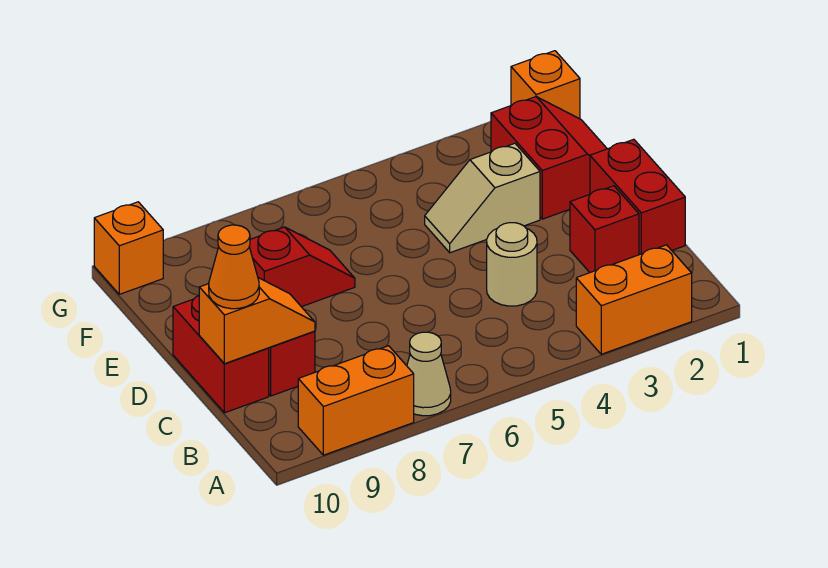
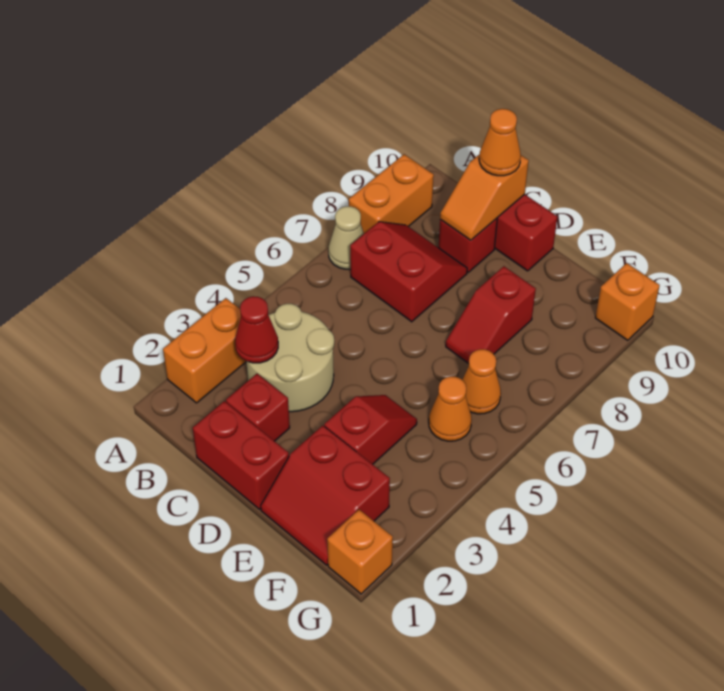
none -> red cone B3 level 2
none -> red slope B7:C8 level 1 top 7
tan round brick C4 level 1 -> tan round brick B3:C4 level 1
tan slope E3:E4 level 1 top 3 -> red slope E3:E4 level 1 top 3
none -> orange cone F5 level 1
none -> orange cone F6 level 1

